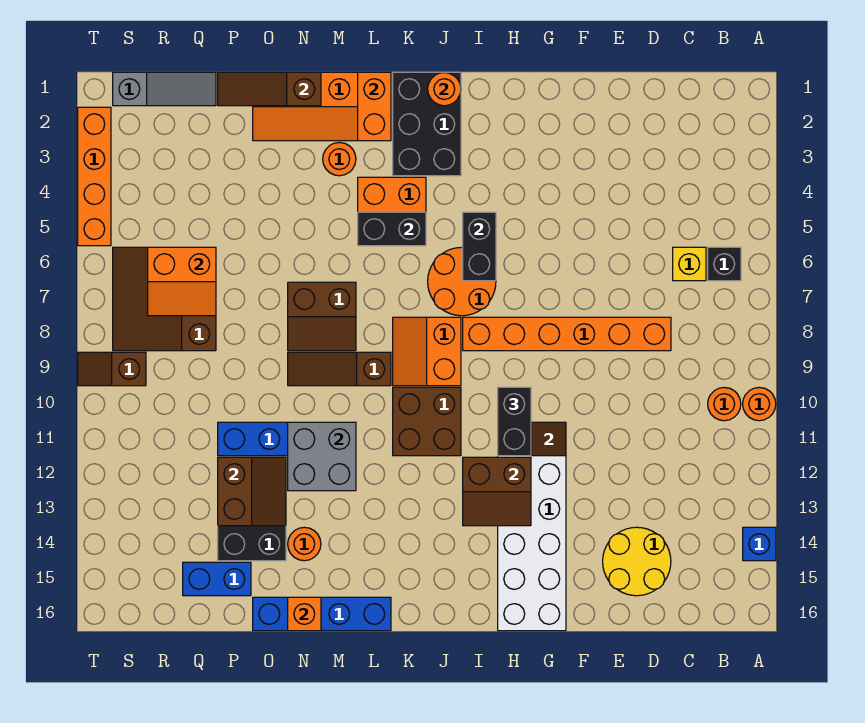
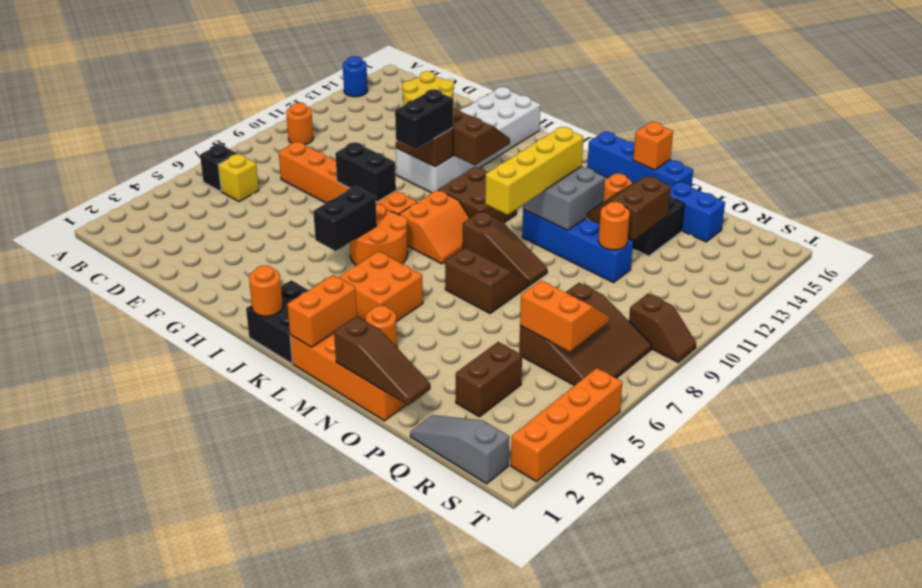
orange round brick A10 level 1 -> orange round brick P11 level 2
blue brick A14 level 1 -> blue round brick A14 level 1
black brick J1:K3 level 1 -> black brick J1:K2 level 1
black brick K5:L5 level 2 -> black brick G8:H8 level 2
none -> yellow brick M9:M12 level 3
none -> brown brick Q3:Q4 level 1

